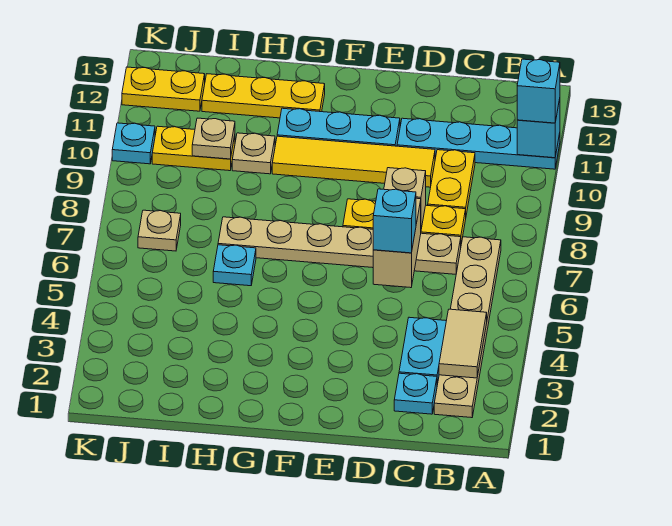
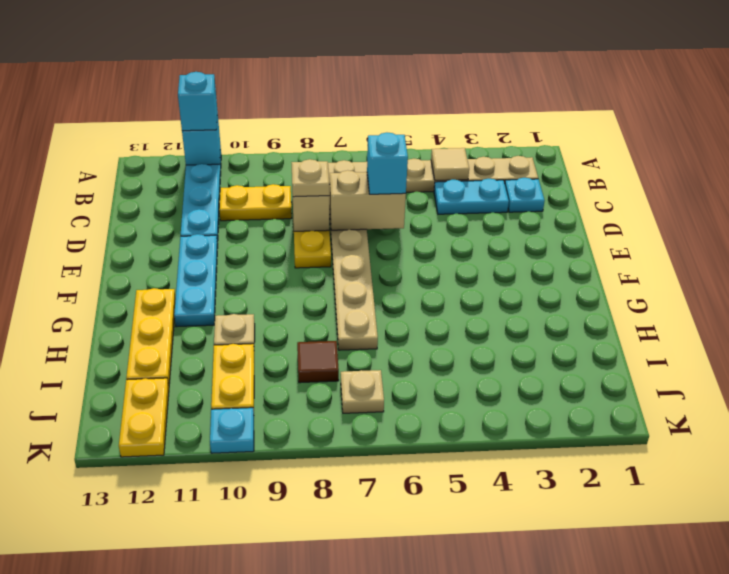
tan tile B3:B4 level 2 -> tan tile B4 level 2
yellow tile D10:G10 level 1 -> none
cyan plate H6 level 1 -> none
none -> brown tile I8 level 1
tan plate I10 level 2 -> tan plate D8 level 3

